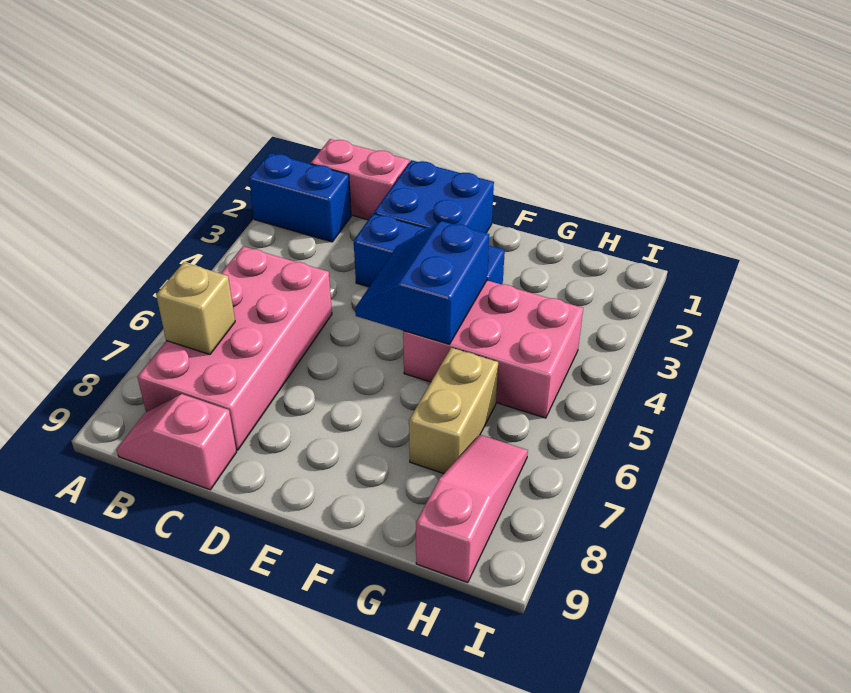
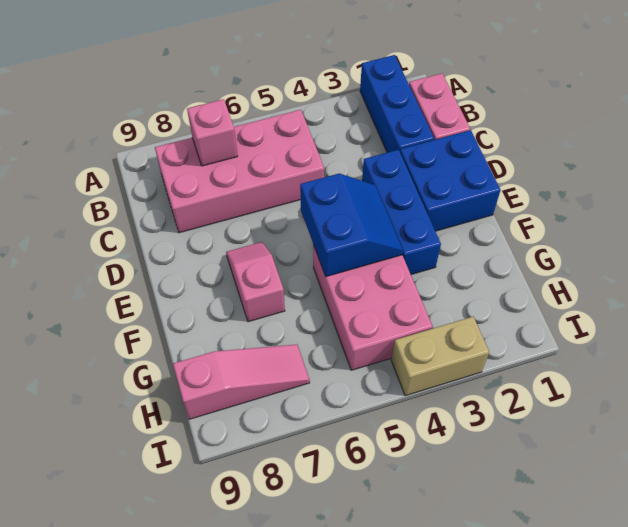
blue brick A2:B2 level 1 -> blue brick A2:C2 level 1
tan brick B7 level 2 -> pink brick B7 level 2
pink slope B9:C9 level 1 top C -> pink slope E7:F7 level 1 top F
blue slope E4:F5 level 2 top F -> blue slope E4:F5 level 2 top 5
tan brick G6:G7 level 1 -> tan brick I3:I4 level 1

